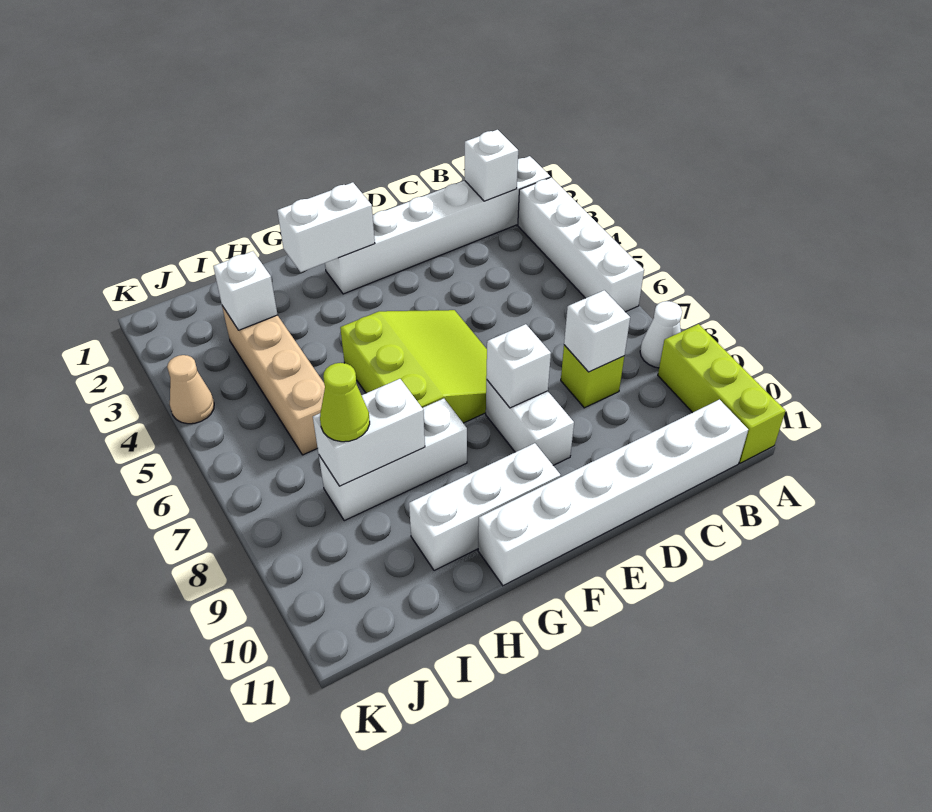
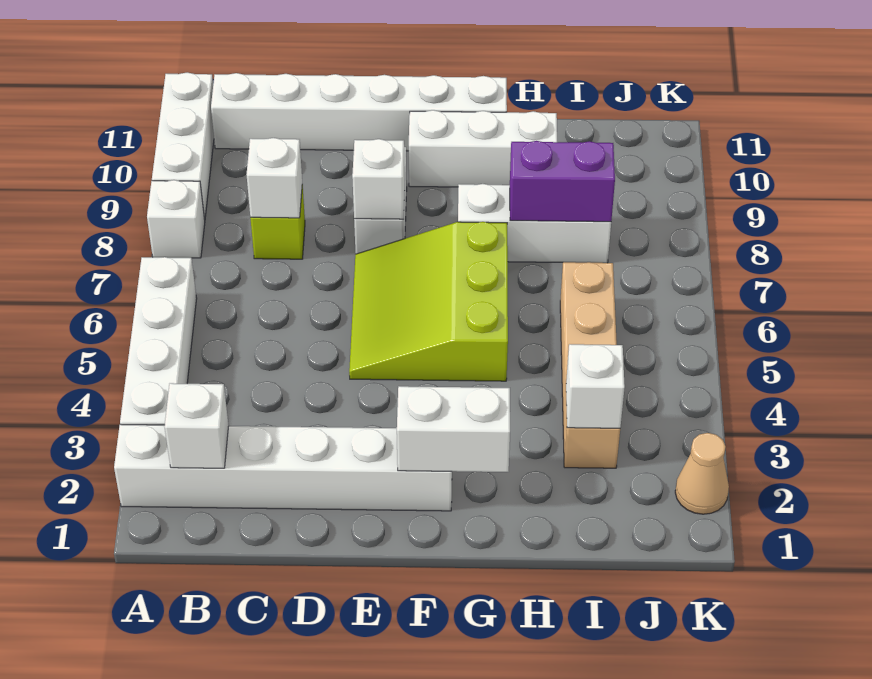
white cone A8 level 1 -> white brick A8 level 1
lime brick A9:A11 level 1 -> white brick A9:A11 level 1
white brick H8:I8 level 2 -> purple brick H8:I8 level 2
lime cone I8 level 3 -> none
tan cone K4 level 1 -> tan cone K2 level 1

